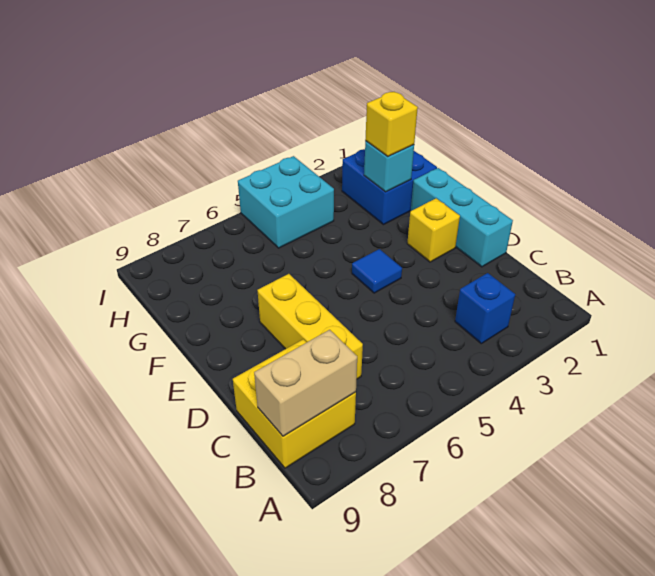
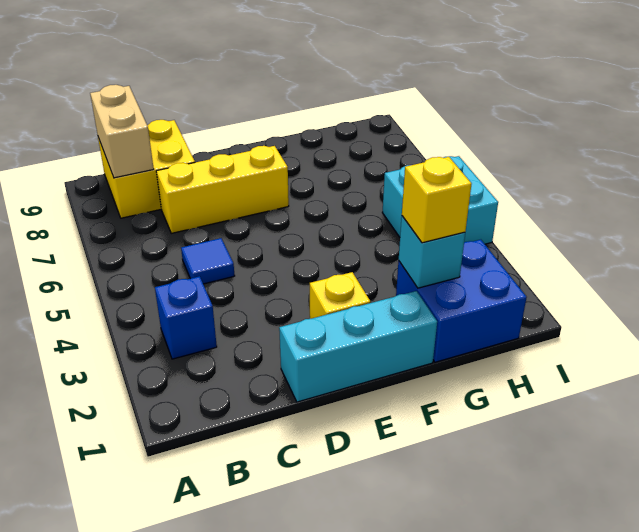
blue tile E4 level 1 -> blue tile C5 level 1

